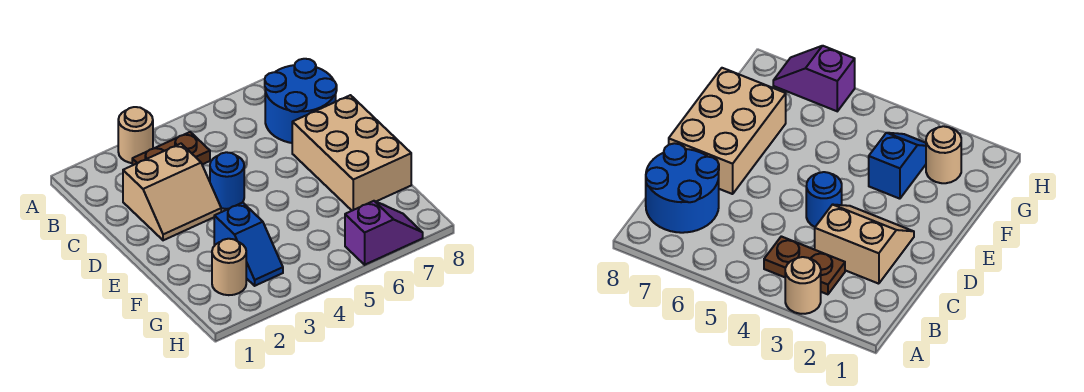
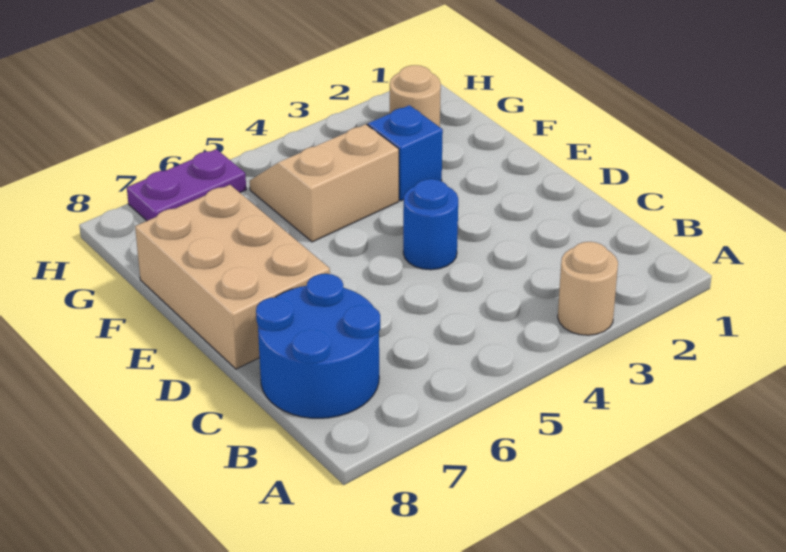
brown plate B3:B4 level 1 -> none
tan slope C2:D3 level 1 top C -> tan slope F4:G5 level 1 top F
purple slope H6:H7 level 1 top 6 -> purple plate H6:H7 level 1

